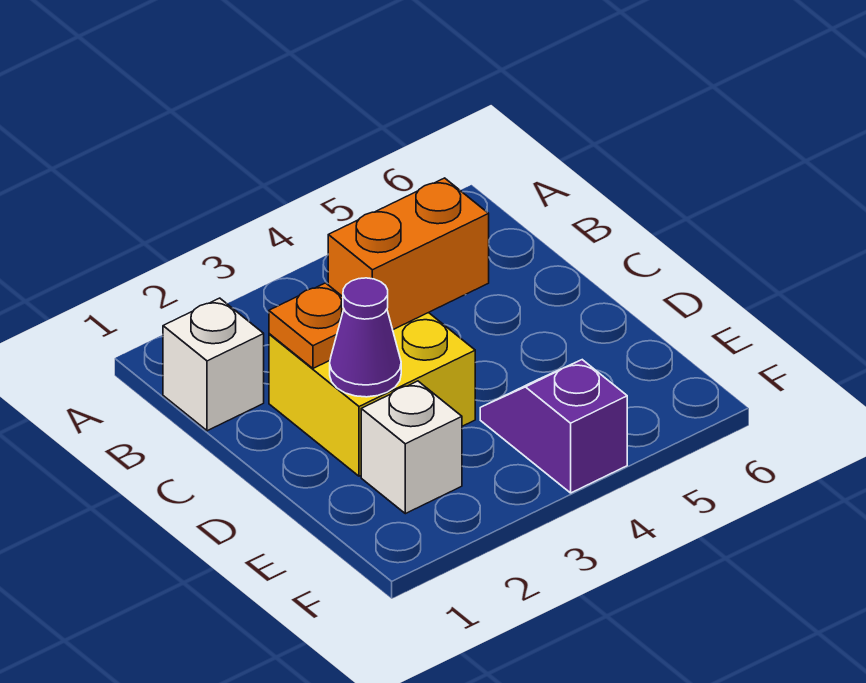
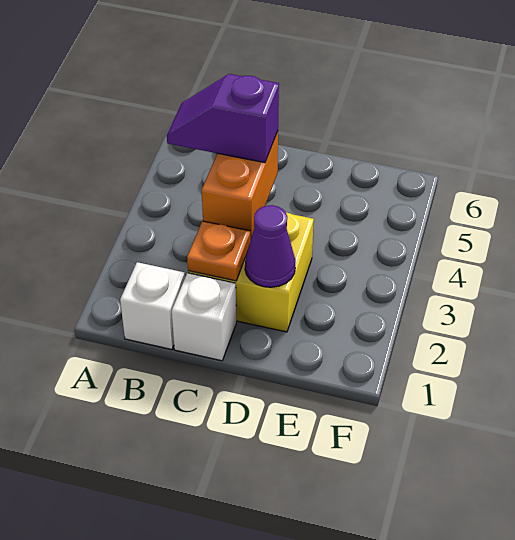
white brick E2 level 1 -> white brick C1 level 1
purple slope E4:F4 level 1 top F -> purple slope B4:C4 level 3 top C

